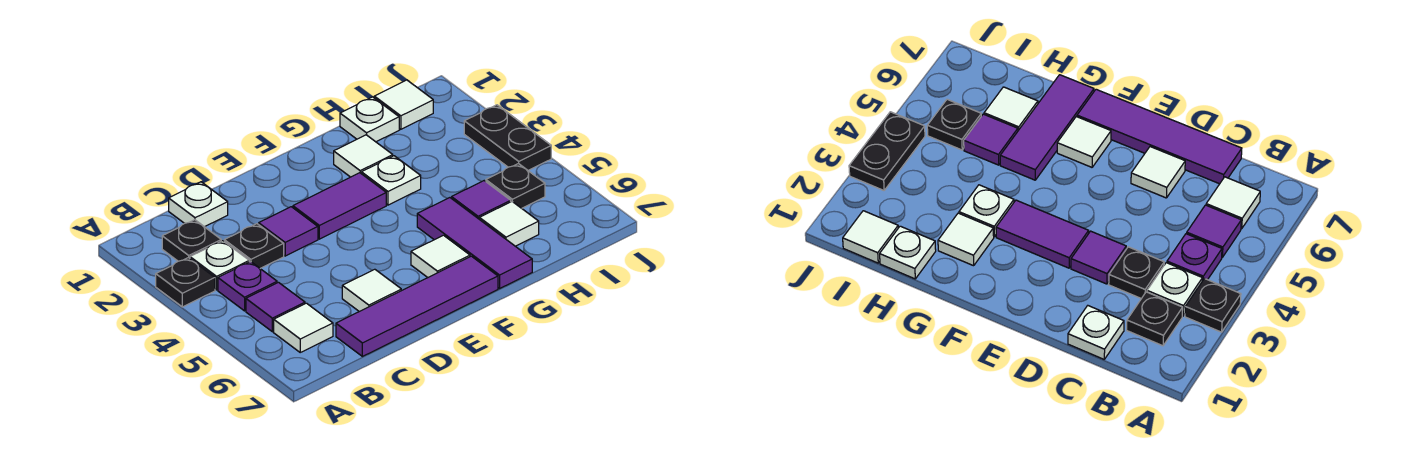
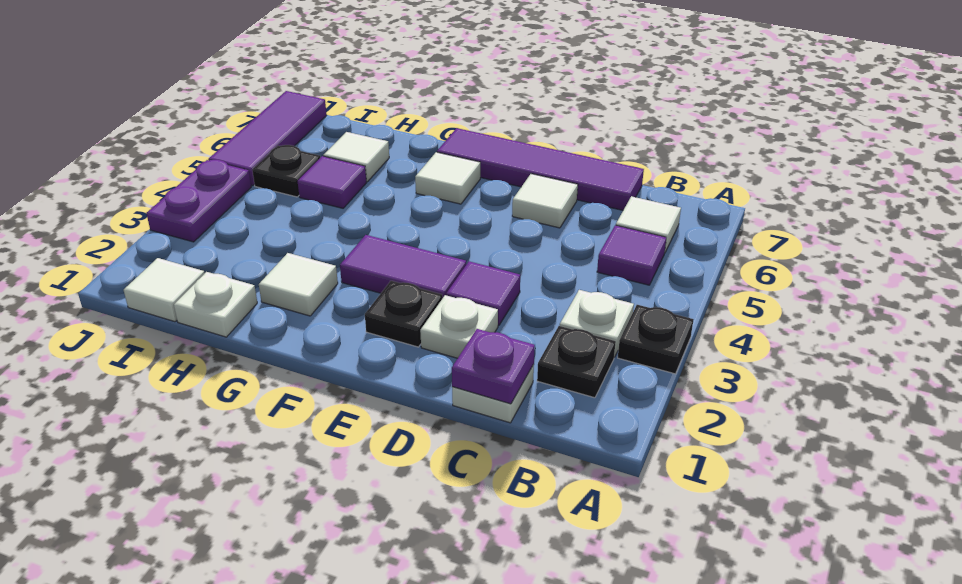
purple plate B4 level 1 -> purple plate C1 level 2
black plate C3 level 1 -> black plate E2 level 1
white plate G3 level 1 -> white plate D2 level 1
purple tile G5:G7 level 1 -> purple tile J5:J7 level 1
black plate J3:J4 level 1 -> purple plate J3:J4 level 1

